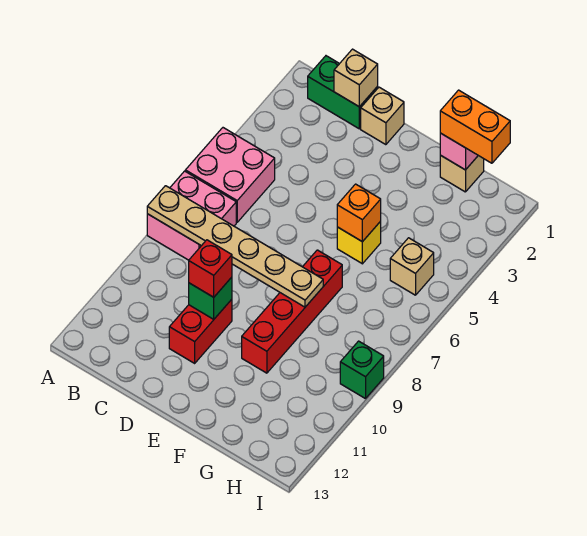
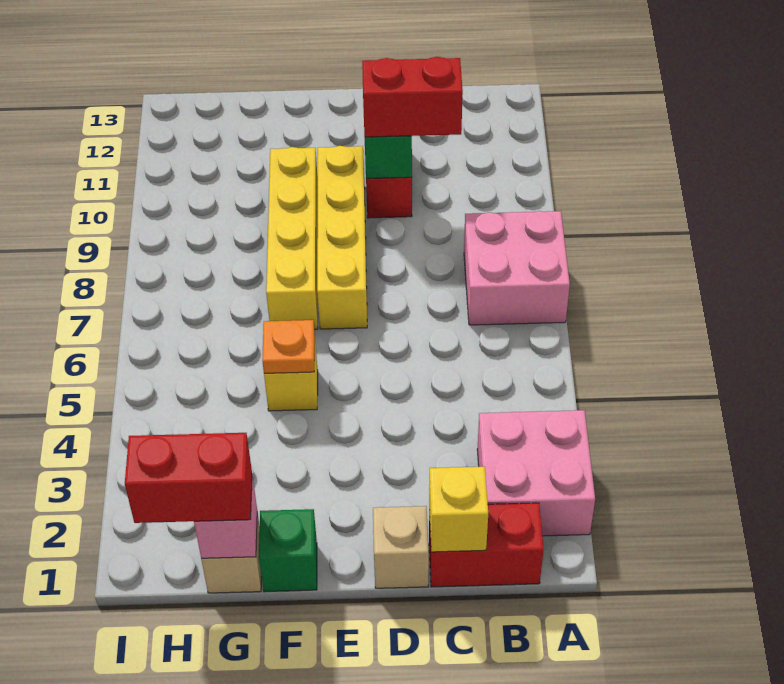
pink brick A5:B6 level 1 -> pink brick A2:B3 level 1
tan plate A8:F8 level 2 -> none
green brick B1:C1 level 1 -> red brick B1:C1 level 1
tan brick C1 level 2 -> yellow brick C1 level 2
red brick D10 level 3 -> red brick C10:D10 level 3
none -> yellow brick E7:E10 level 1
orange brick F5 level 2 -> orange plate F5 level 2
red brick F7:F10 level 1 -> yellow brick F7:F10 level 1
orange brick G1:H1 level 3 -> red brick G1:H1 level 3
tan brick H5 level 1 -> none
green brick I9 level 1 -> green brick F1 level 1

